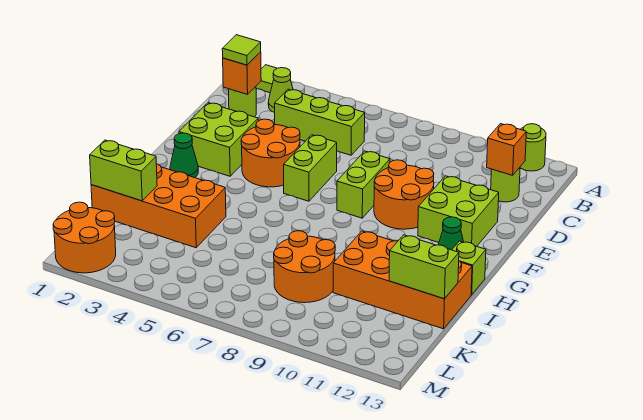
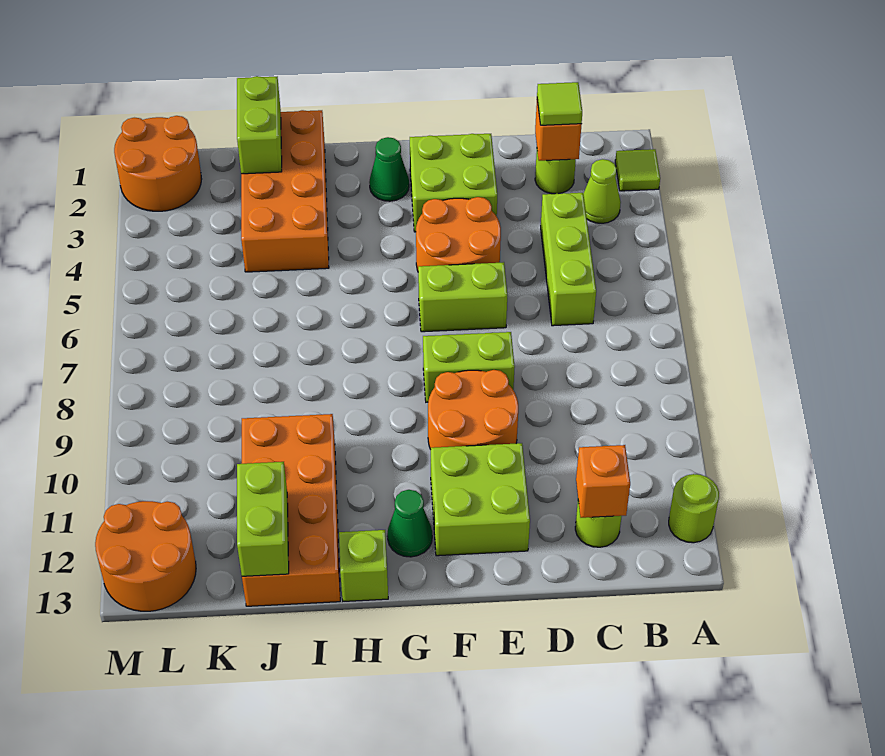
orange round brick J8:K9 level 1 -> orange round brick L12:M13 level 1

